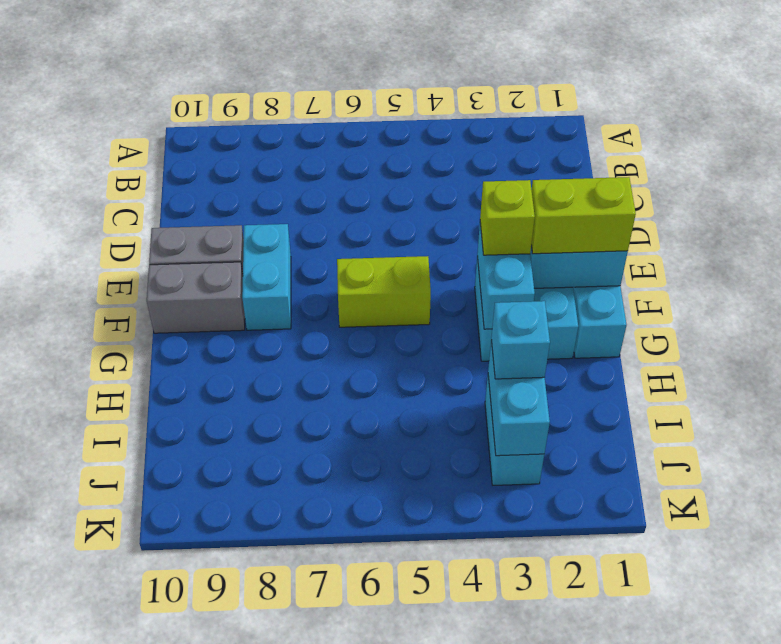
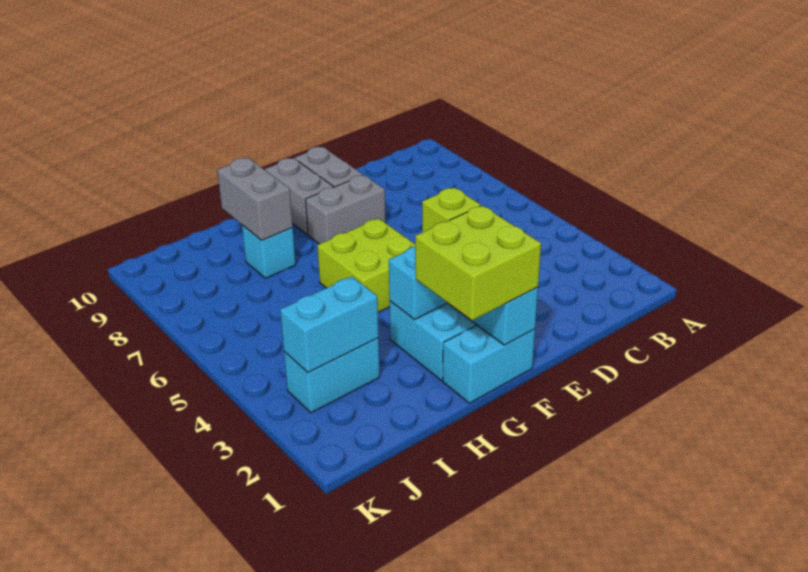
cyan brick E8:F8 level 1 -> grey brick E8:F8 level 1
lime brick F1:F2 level 3 -> lime brick F1:G2 level 3
lime brick F5:F6 level 1 -> lime brick F5:G6 level 1
none -> grey brick H8:H9 level 2
cyan brick I3 level 3 -> cyan brick H8 level 1

